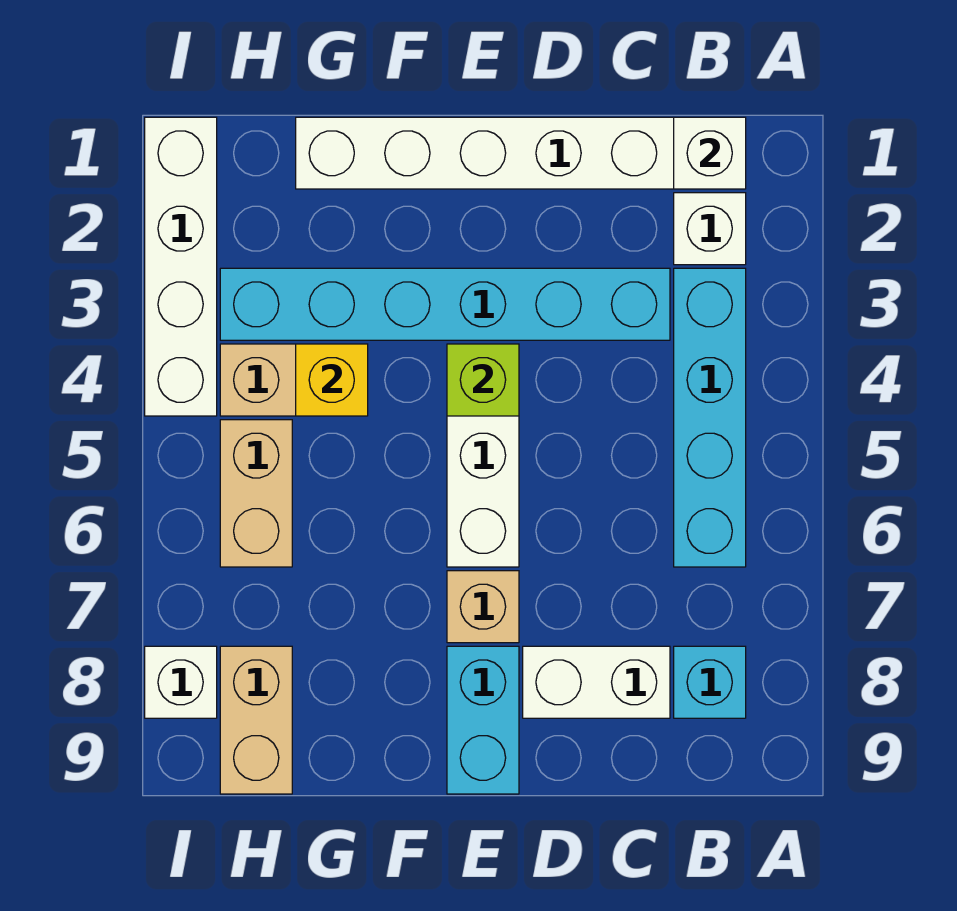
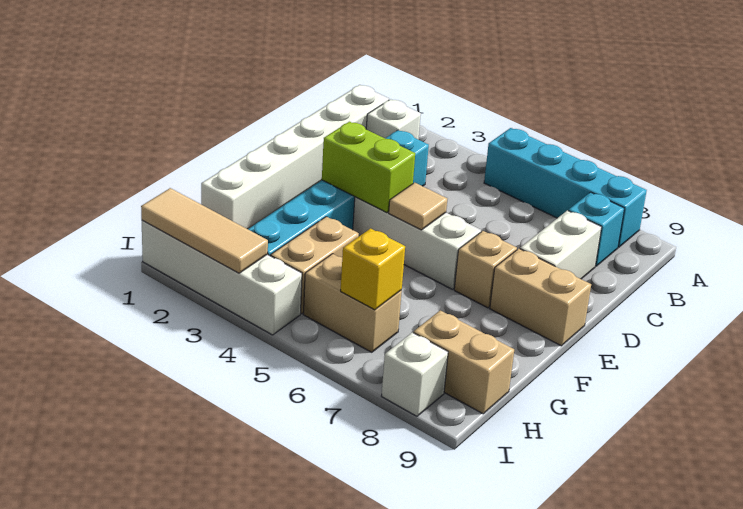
white brick B1 level 2 -> none
cyan brick B3:B6 level 1 -> cyan brick A5:A8 level 1
lime brick E4 level 2 -> lime brick E3:E4 level 2
none -> tan tile E5 level 2
cyan brick E8:E9 level 1 -> tan brick E8:E9 level 1
yellow brick G4 level 2 -> yellow brick H6 level 2
none -> tan tile I1:I3 level 2

